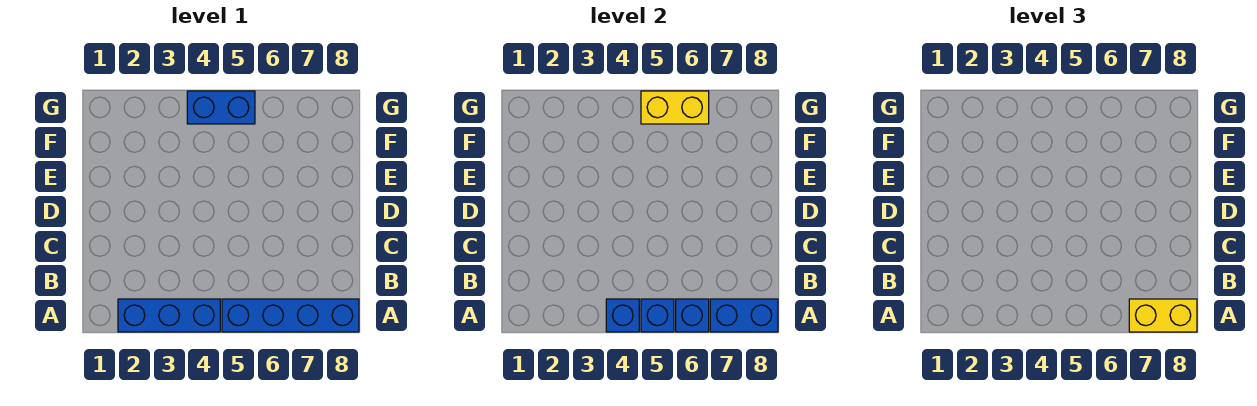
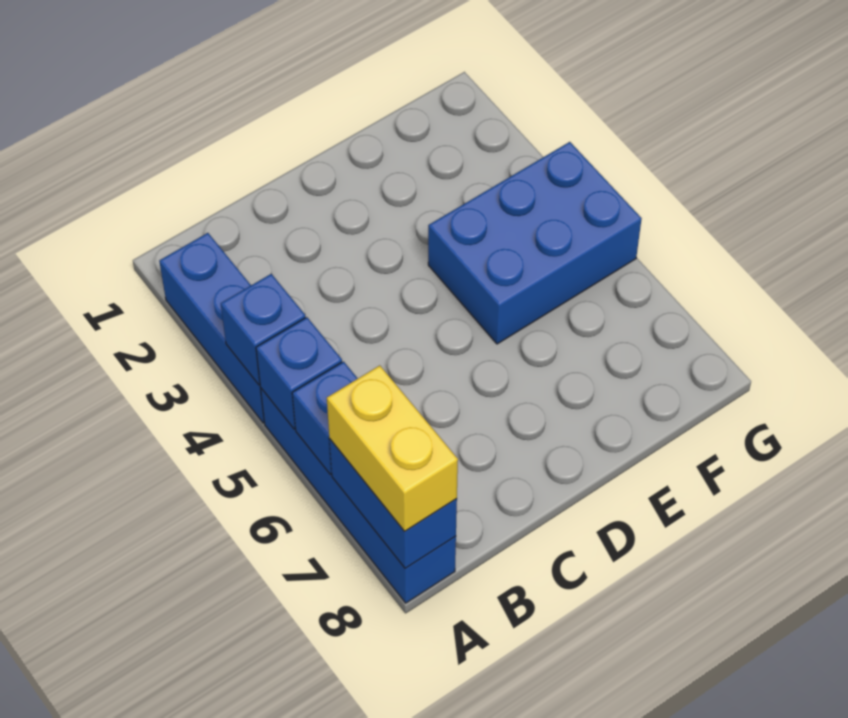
blue brick G4:G5 level 1 -> blue brick E4:G5 level 1
yellow brick G5:G6 level 2 -> none

